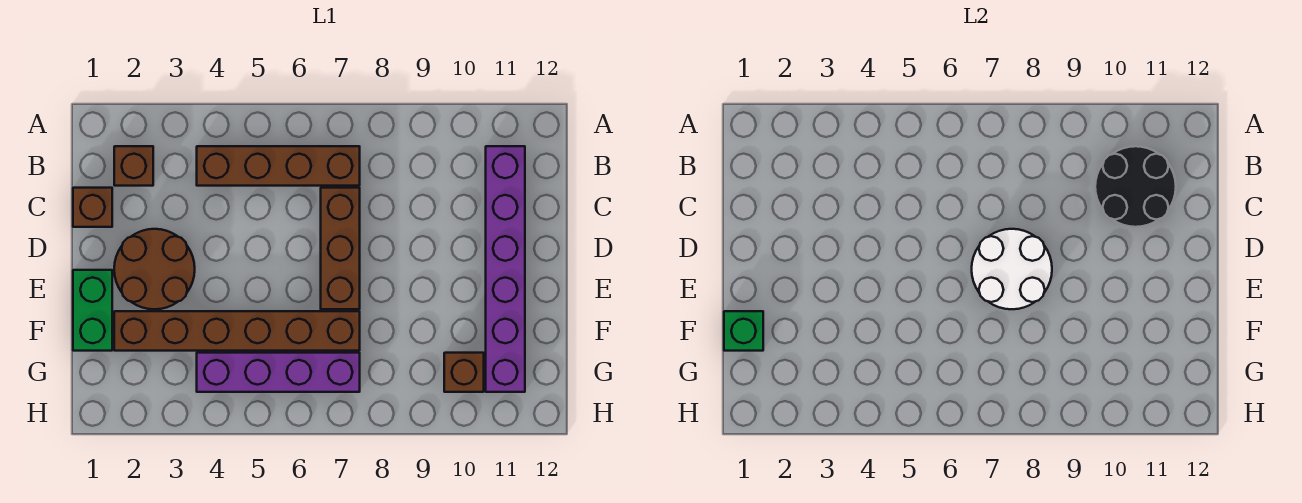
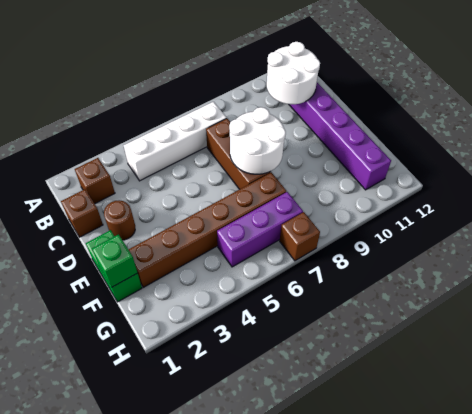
brown brick B4:B7 level 1 -> white brick B4:B7 level 1
black round brick B10:C11 level 2 -> white round brick B10:C11 level 2
brown round brick D2:E3 level 1 -> brown round brick D2 level 1
purple brick G4:G7 level 1 -> purple brick G5:G7 level 1
brown brick G10 level 1 -> brown brick H7 level 1

